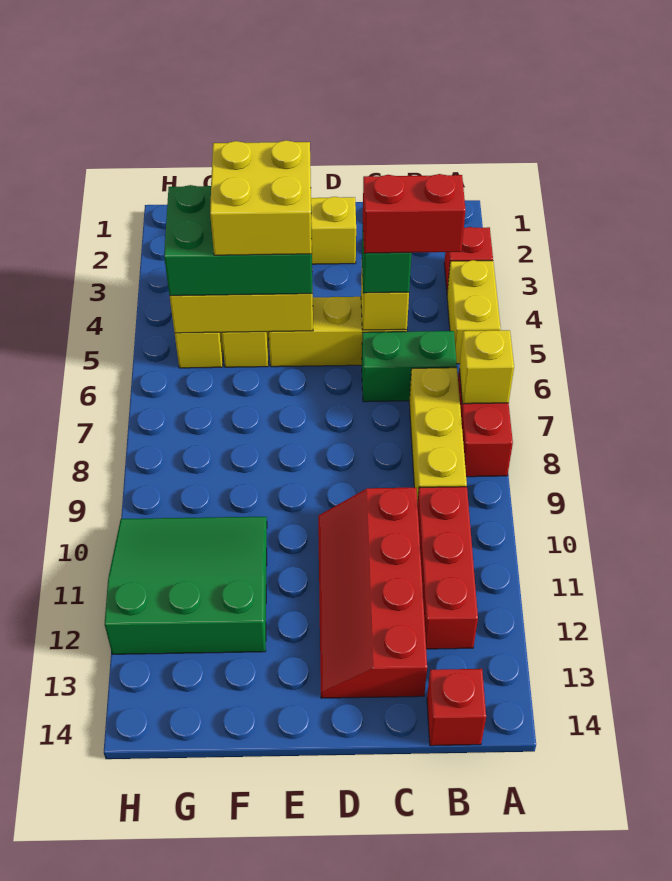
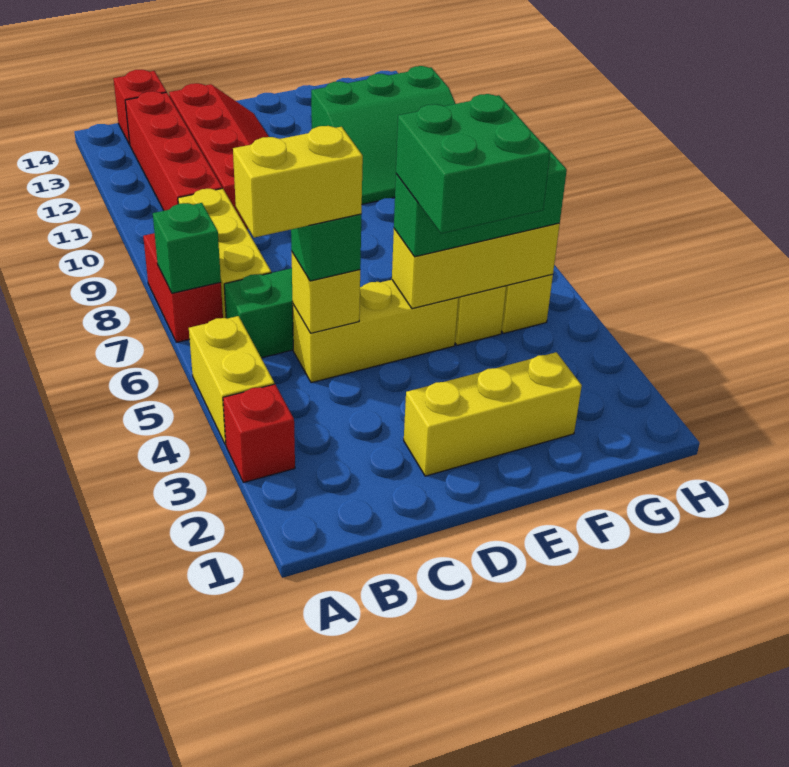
yellow brick A7 level 2 -> green brick A7 level 2
red brick B5:C5 level 4 -> yellow brick B5:C5 level 4
red brick B10:B12 level 1 -> red brick B10:B13 level 1
green brick E4:G5 level 3 -> green brick E5:G5 level 3
yellow brick E4:F5 level 4 -> green brick E4:F5 level 4

